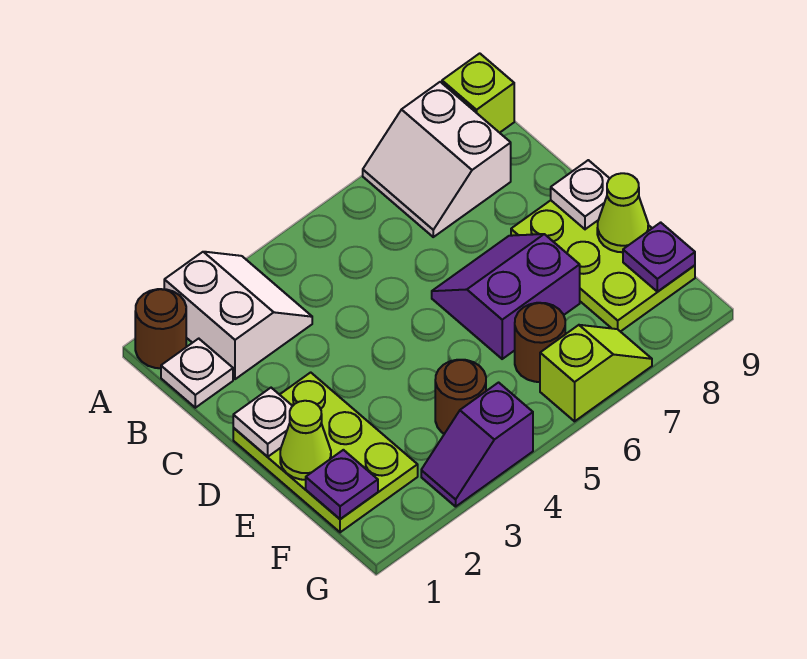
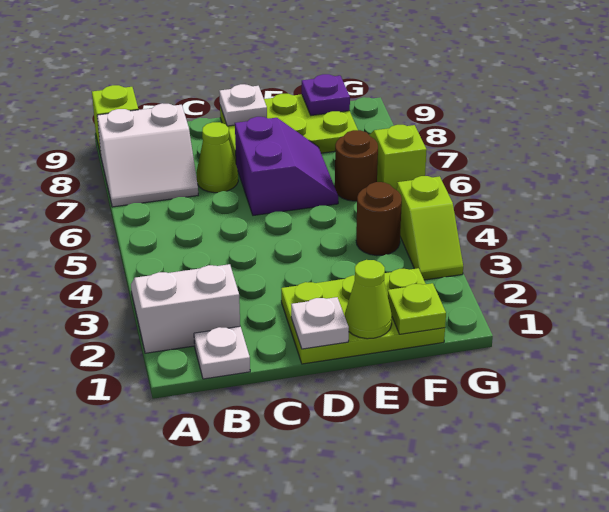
brown round brick A1 level 1 -> none
purple slope D6:E7 level 1 top E -> purple slope D6:E7 level 1 top D
lime cone E9 level 2 -> lime cone C7 level 1
purple plate F1 level 2 -> lime plate F1 level 2
purple slope G3:G4 level 1 top 4 -> lime slope G3:G4 level 1 top 4

